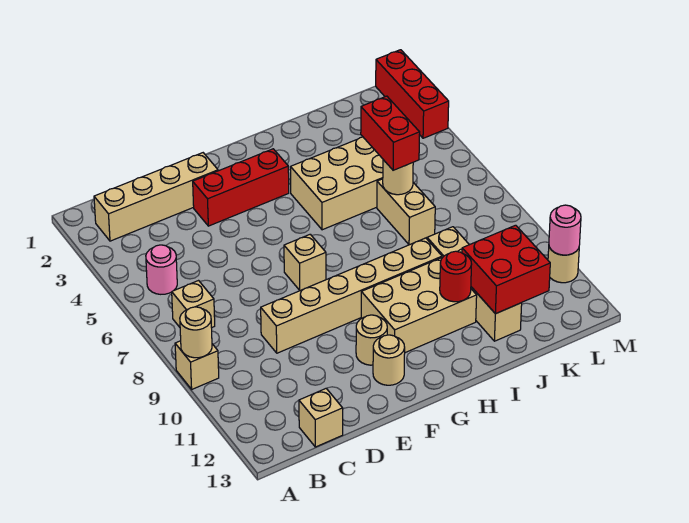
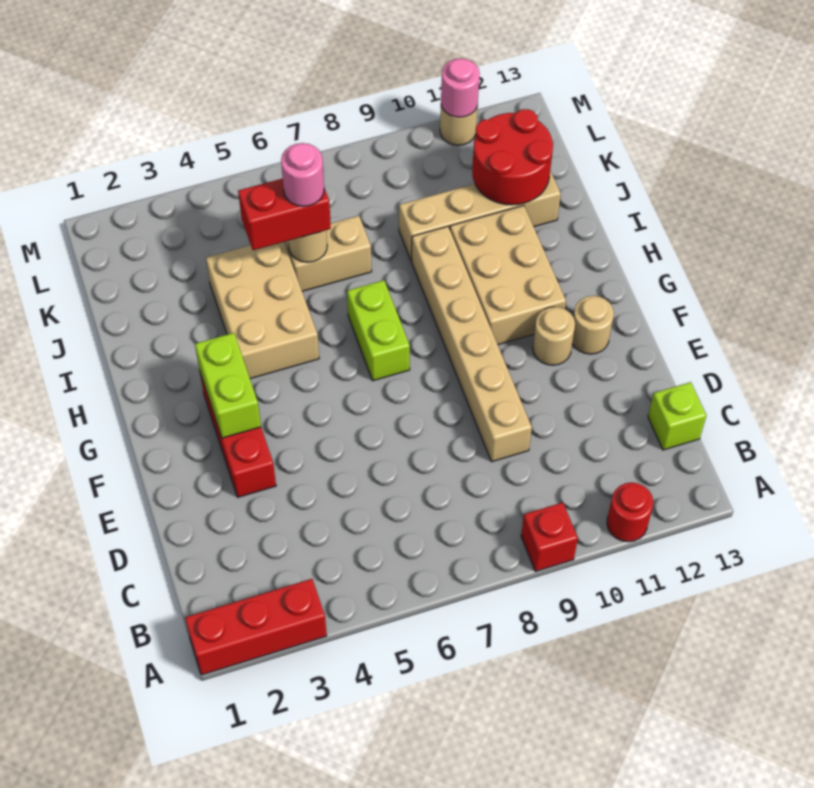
tan brick A9 level 1 -> red brick A9 level 1
tan round brick A9 level 2 -> none
tan brick B2:E2 level 1 -> none
pink round brick B5 level 1 -> pink round brick J6 level 4
tan brick B7 level 1 -> none
tan brick C13 level 1 -> lime brick C13 level 1
none -> lime brick F3:G3 level 2
tan brick F7 level 1 -> none
none -> lime brick G7:H7 level 1
red round brick I11 level 2 -> red round brick A11 level 1
red brick J11:K12 level 2 -> red round brick J11:K12 level 2
red brick M1:M3 level 1 -> red brick A1:A3 level 1

